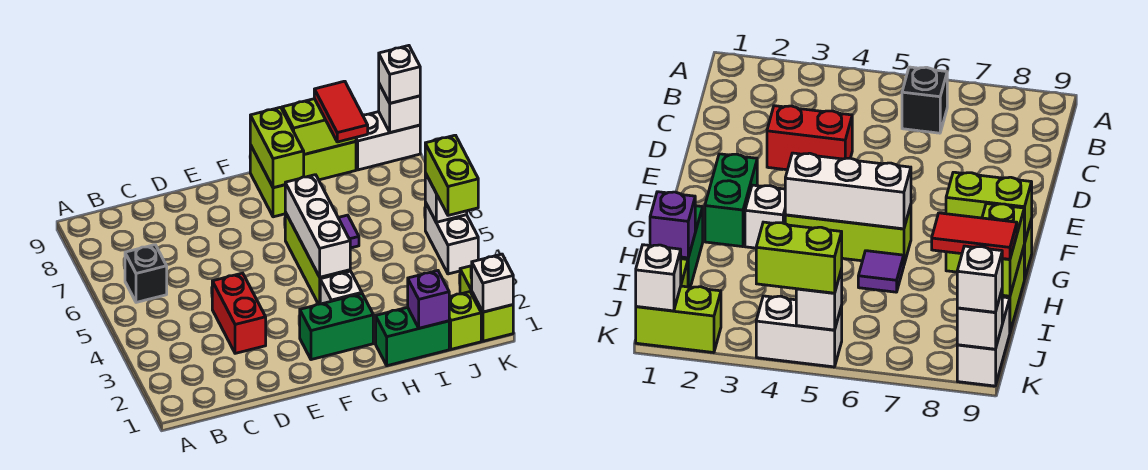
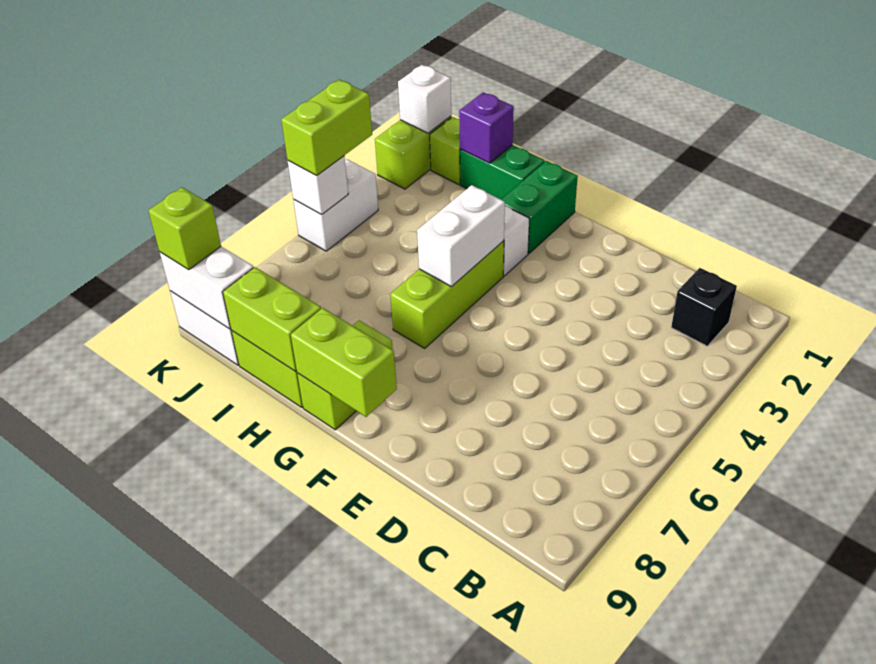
black brick B6 level 1 -> black brick B2 level 1
red brick D3:D4 level 1 -> none
green brick F2:G2 level 1 -> green brick G1:G2 level 1
white brick G4:G6 level 2 -> white brick G4:G5 level 2
lime brick G8:G9 level 2 -> lime brick F9:G9 level 2
purple tile H6 level 1 -> none
red tile I8:I9 level 3 -> none
white brick K9 level 2 -> white brick J9:K9 level 2
white brick K9 level 3 -> lime brick K9 level 3

